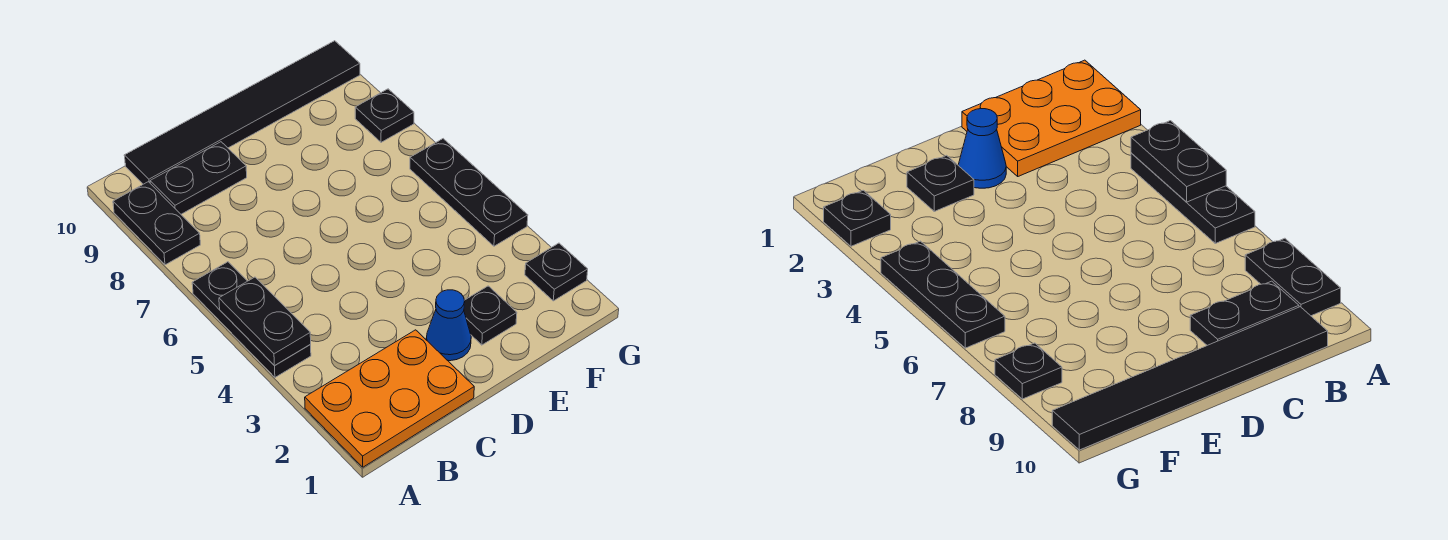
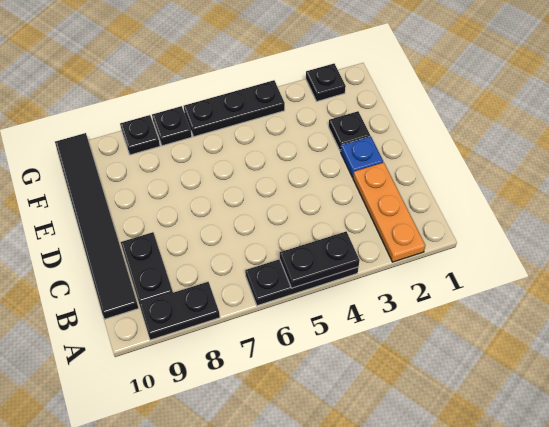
orange plate A1:C2 level 1 -> orange plate A2:C2 level 1
blue cone D2 level 1 -> blue plate D2 level 1
none -> black plate G7 level 1

